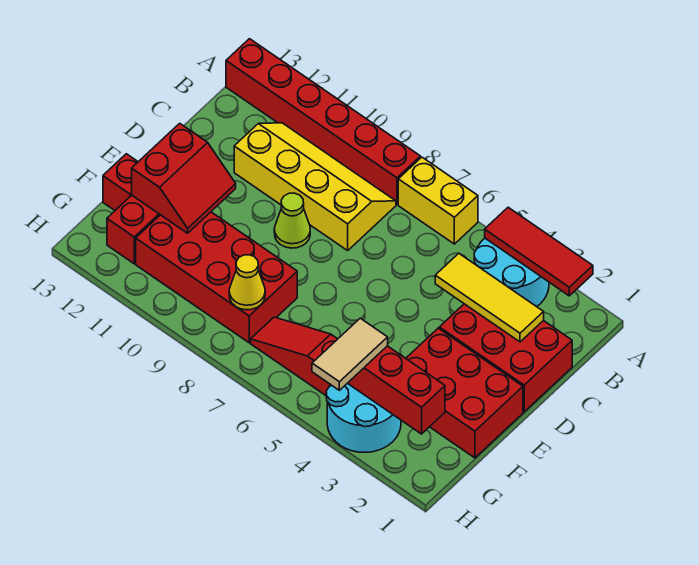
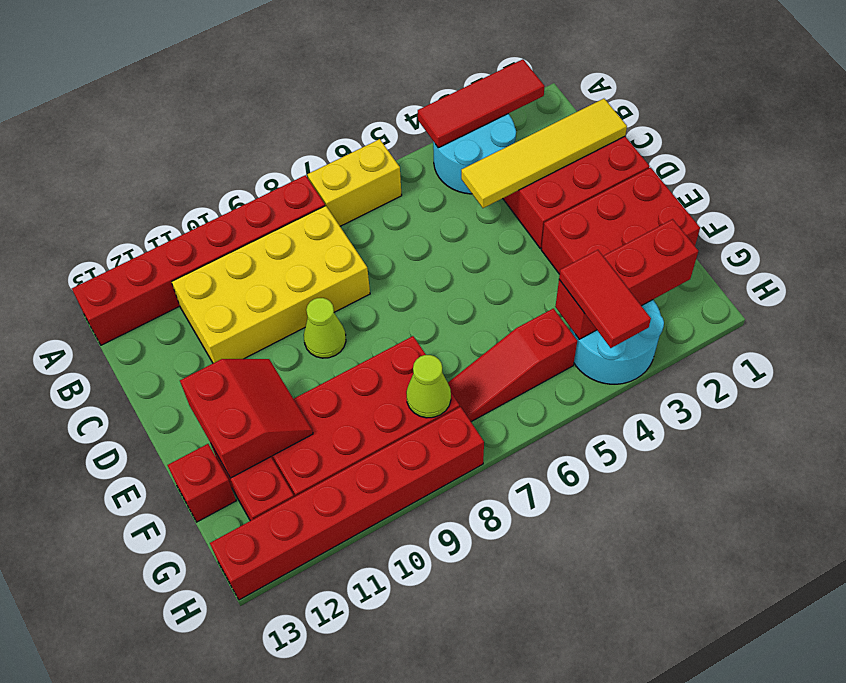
yellow slope B8:C11 level 1 top C -> yellow brick B8:C11 level 1
yellow tile C2:C4 level 2 -> yellow tile C1:C4 level 2
tan tile G4:H4 level 3 -> red tile G4:H4 level 3
yellow cone G8 level 2 -> lime cone G8 level 2
none -> red brick H8:H13 level 1

